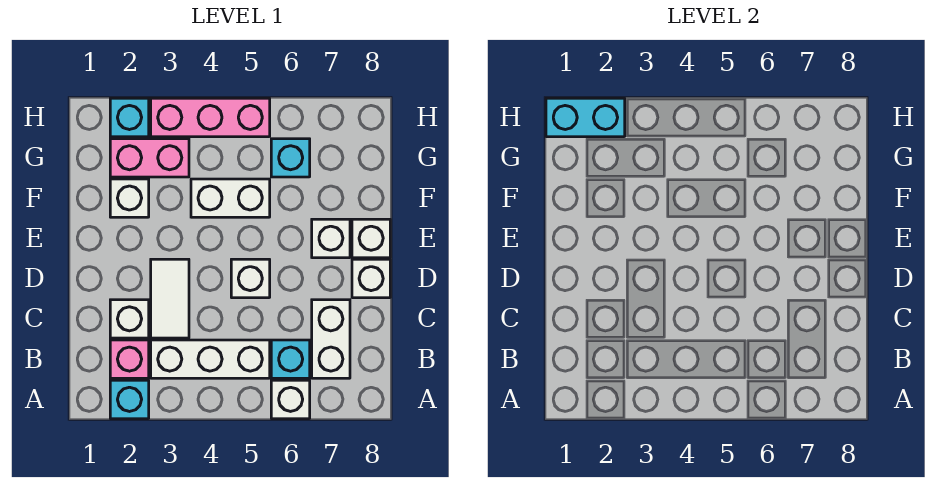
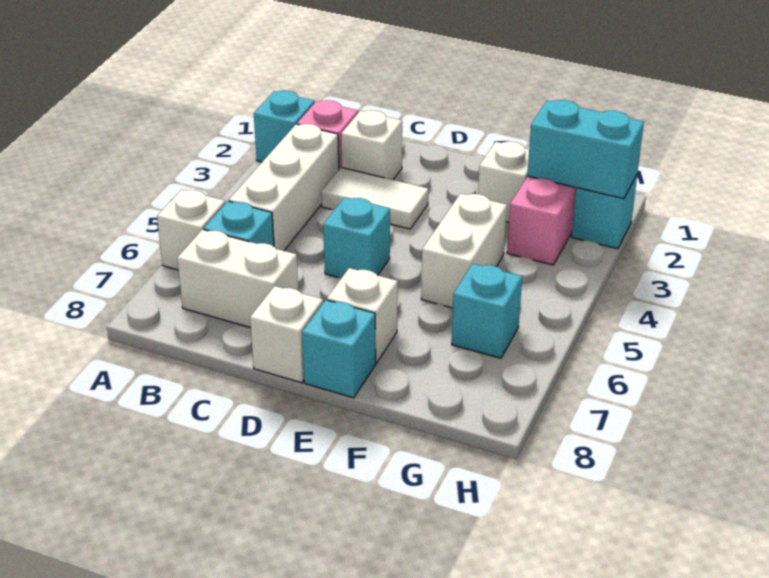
white brick D5 level 1 -> cyan brick D5 level 1
white brick E8 level 1 -> cyan brick E8 level 1
cyan brick H1:H2 level 2 -> cyan brick G2:H2 level 2
pink brick H3:H5 level 1 -> none

